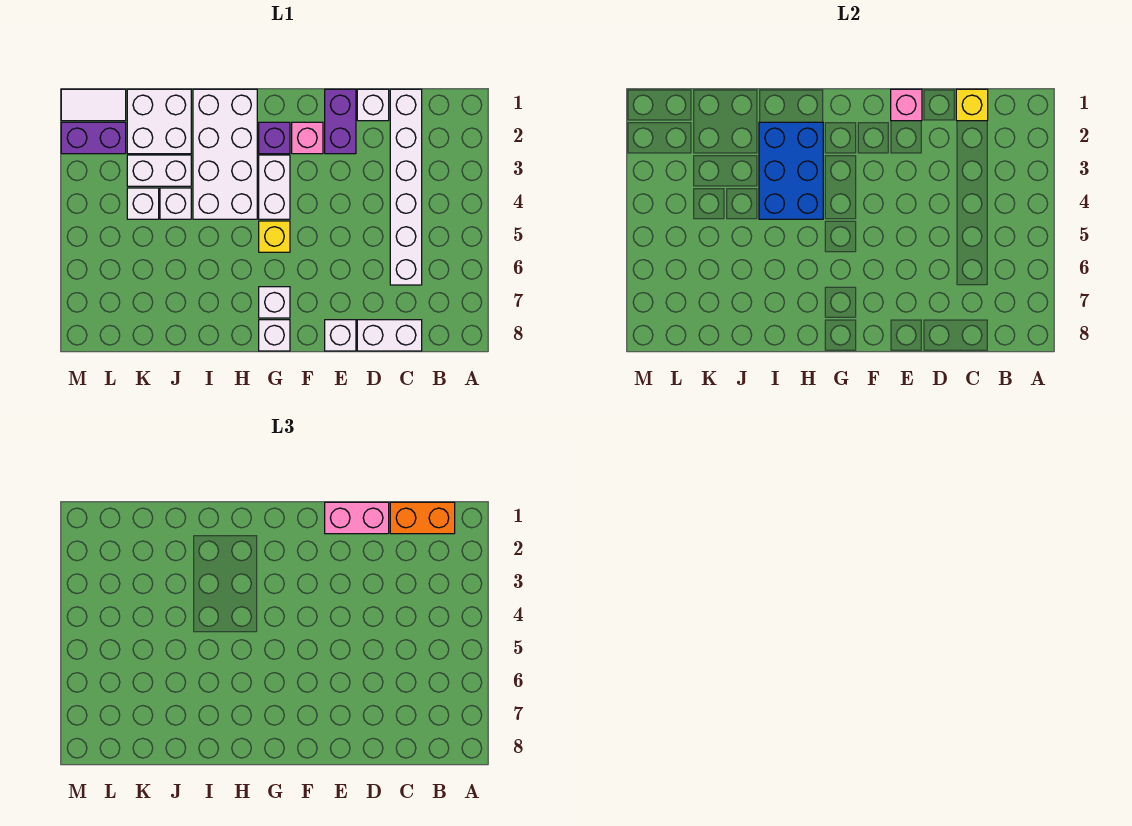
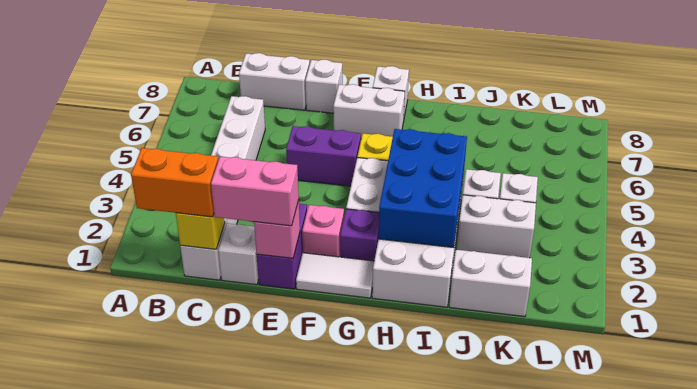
white brick G7 level 1 -> white brick F7:G7 level 1
white brick J1:K2 level 1 -> white brick J1:K1 level 1
white tile L1:M1 level 1 -> white tile F1:G1 level 1
purple brick L2:M2 level 1 -> purple brick E5:F5 level 1

